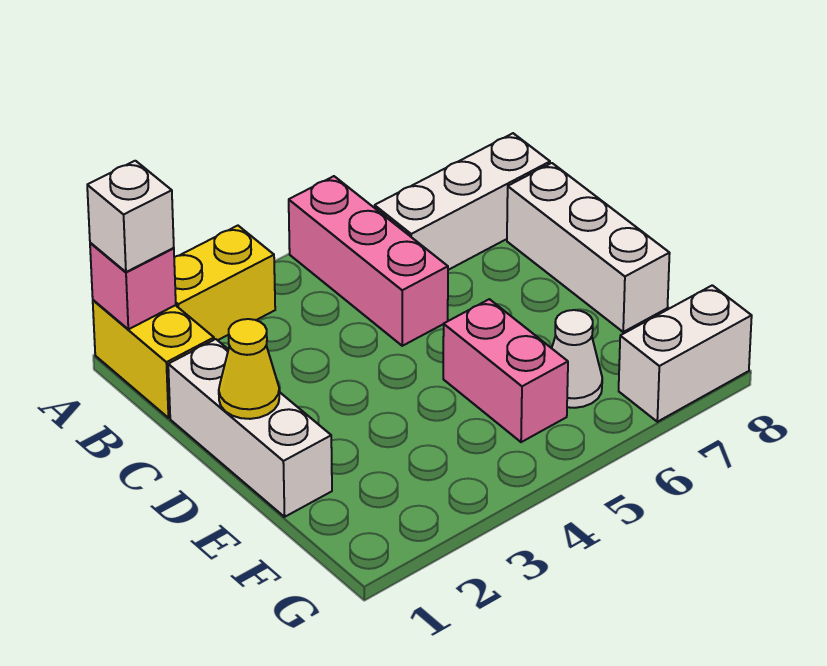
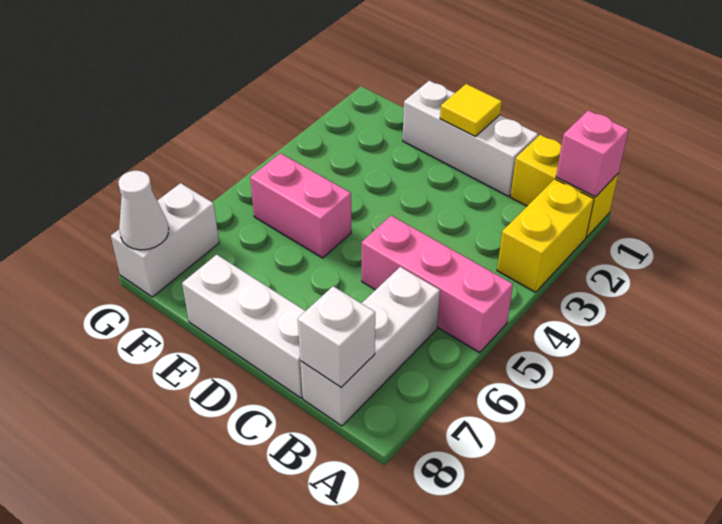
white brick A1 level 3 -> white brick B8 level 2
yellow cone D1 level 2 -> yellow tile D1 level 2
white cone F6 level 1 -> white cone G8 level 2

